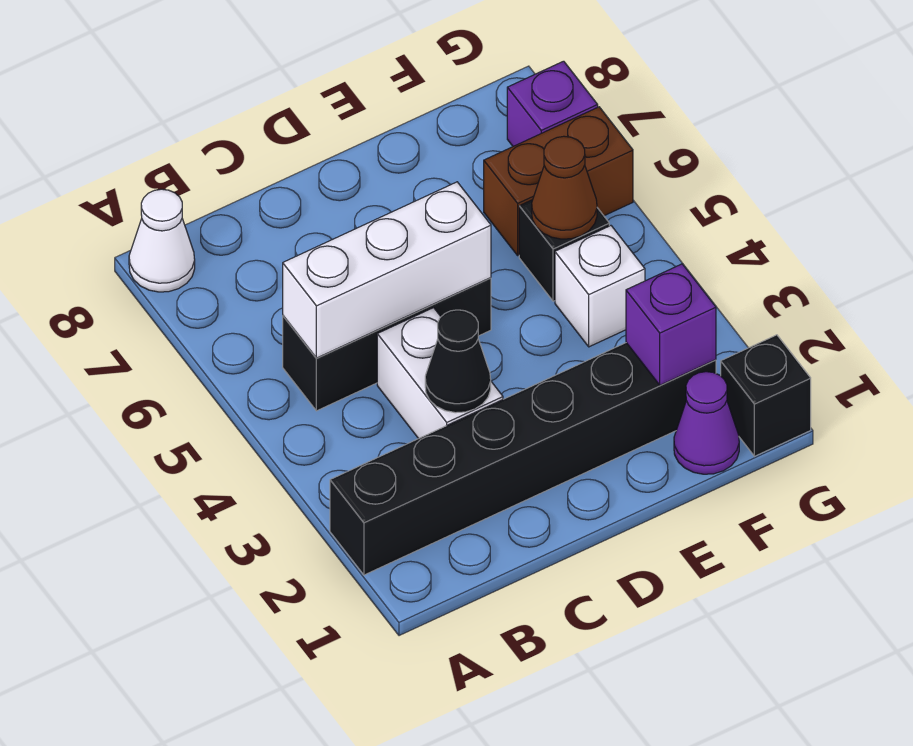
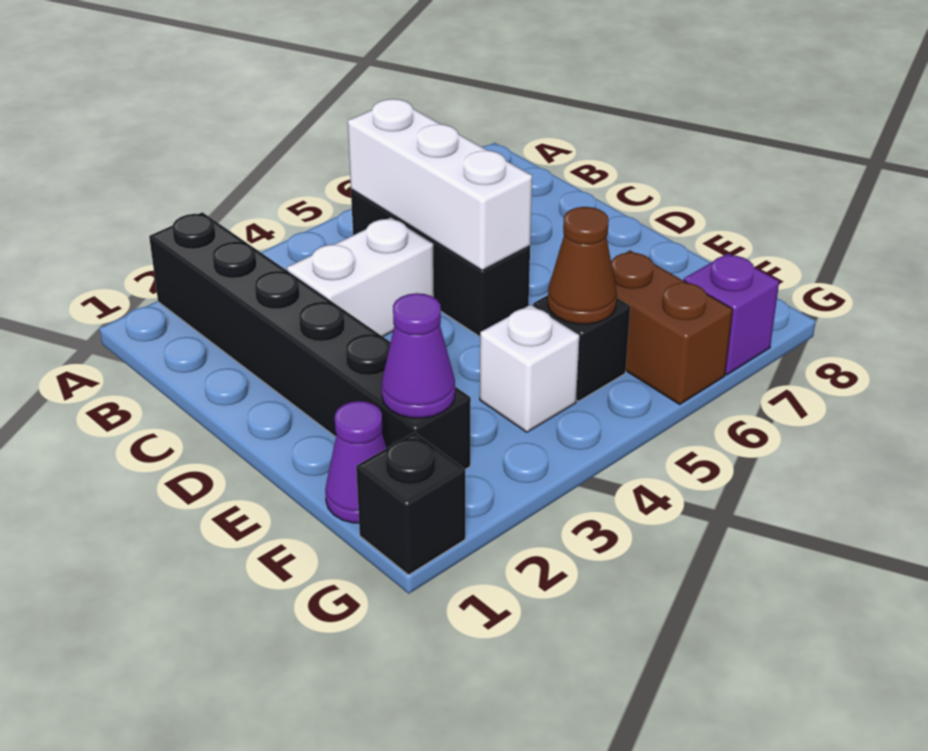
white cone A8 level 1 -> none
black cone C3 level 2 -> none
purple brick F2 level 2 -> purple cone F2 level 2

